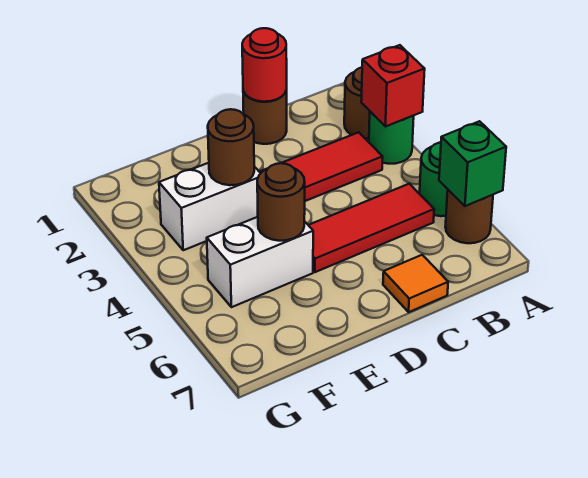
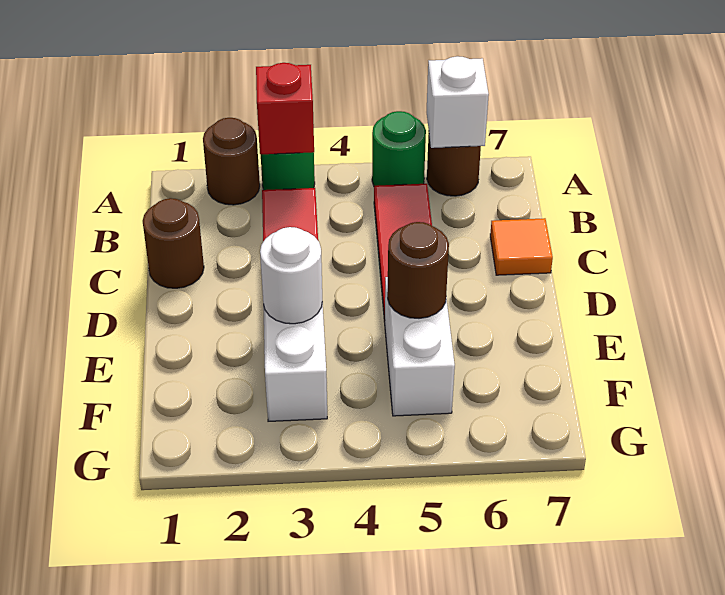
green brick A6 level 2 -> white brick A6 level 2
red round brick C1 level 2 -> none
brown round brick E3 level 2 -> white round brick E3 level 2

